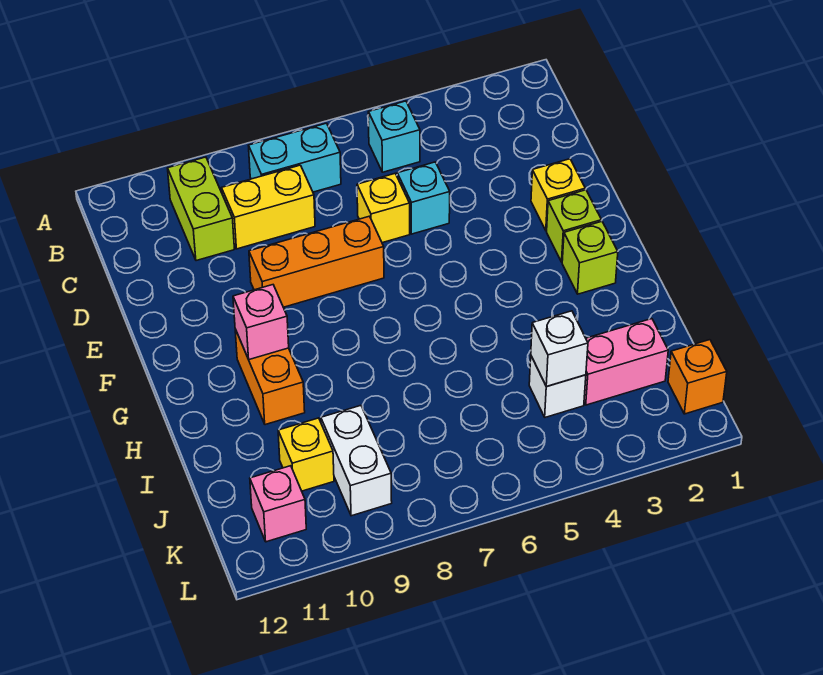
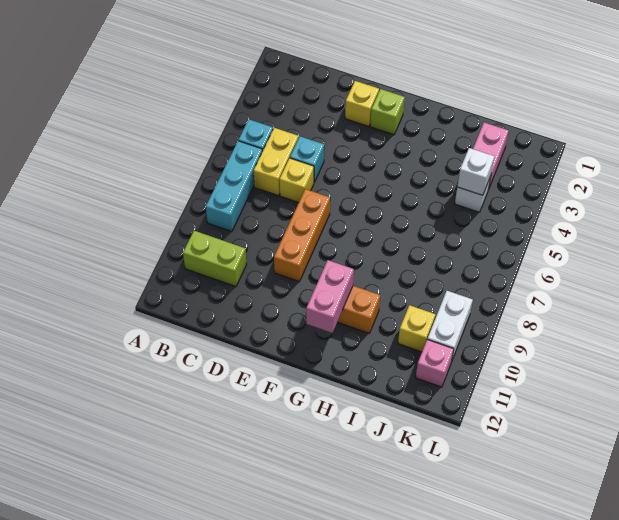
cyan brick B7:B8 level 1 -> cyan brick B6:B8 level 1
yellow brick C8:C9 level 1 -> yellow brick C5:C6 level 1
lime brick G2 level 1 -> none
pink brick G10 level 2 -> pink brick G10:G11 level 2
white brick J9:K9 level 1 -> white brick K9:K10 level 1
orange brick K1 level 1 -> none

